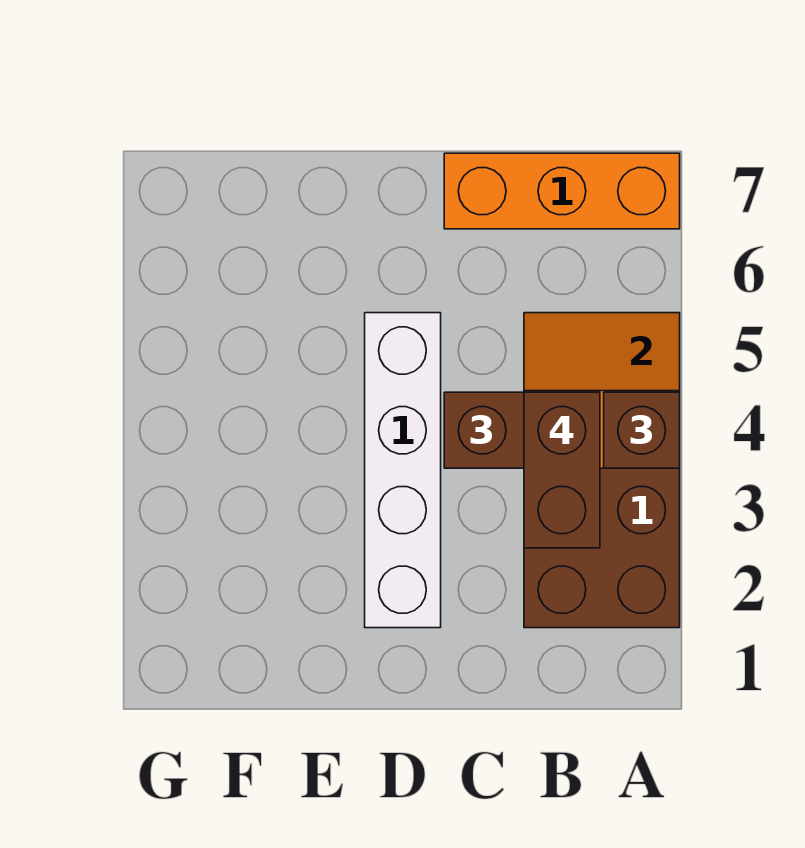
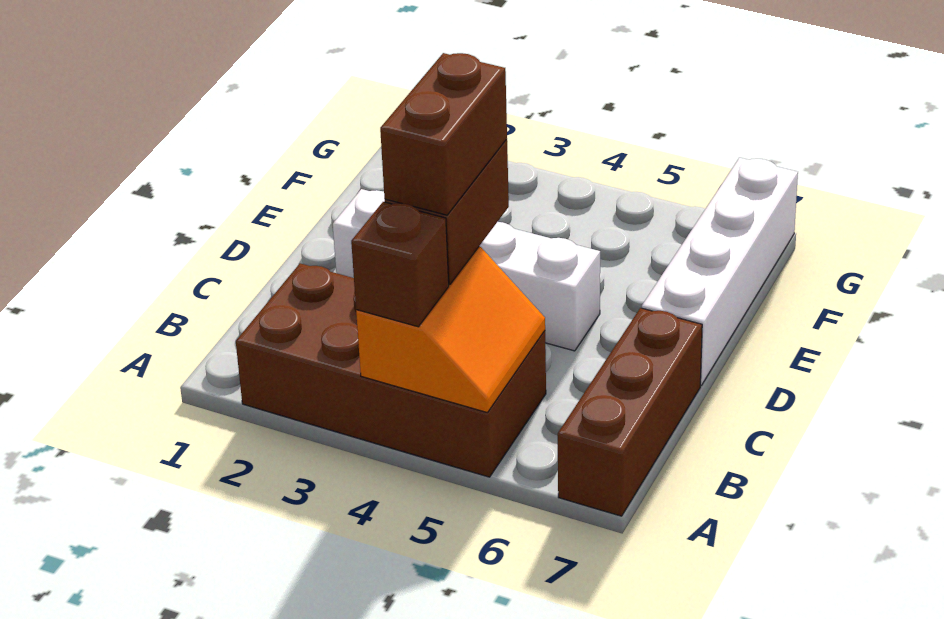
orange brick A7:C7 level 1 -> brown brick A7:C7 level 1
brown brick B3:B4 level 4 -> brown brick B4:C4 level 4
none -> white brick D7:G7 level 1

